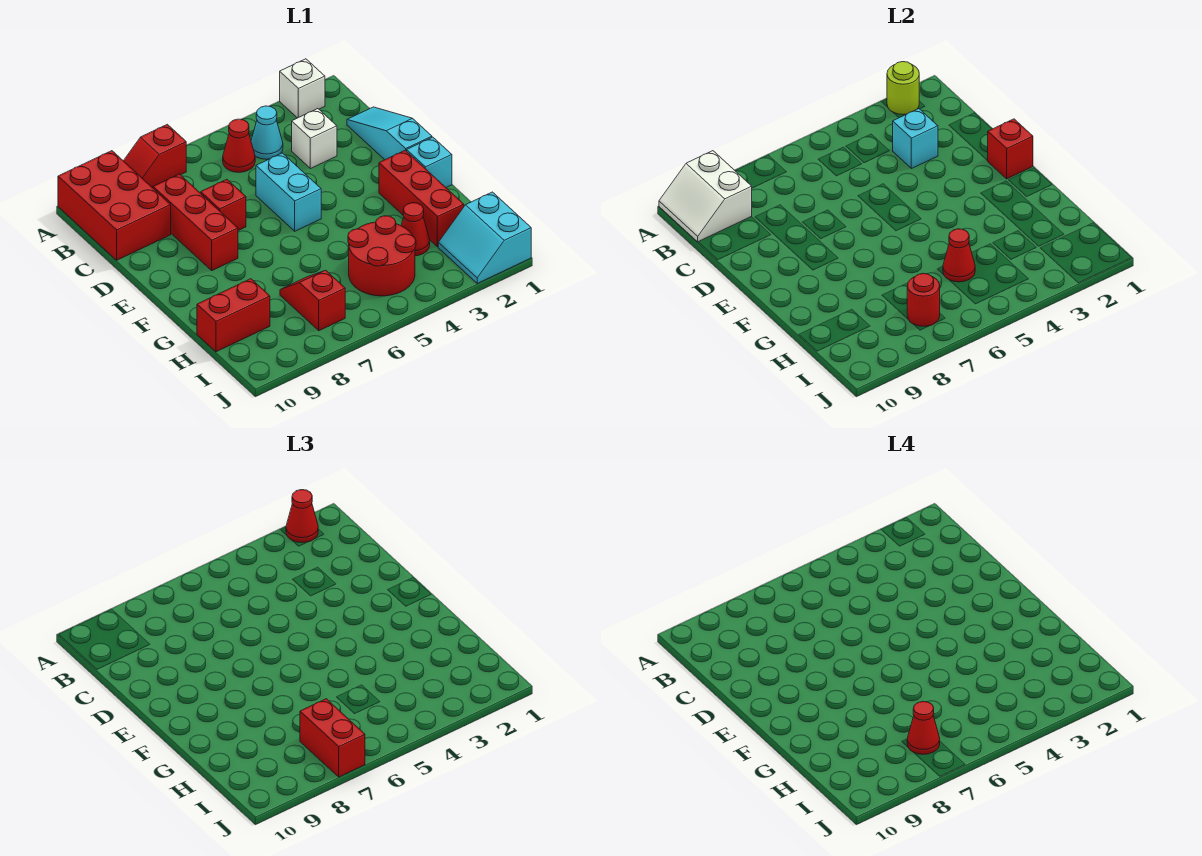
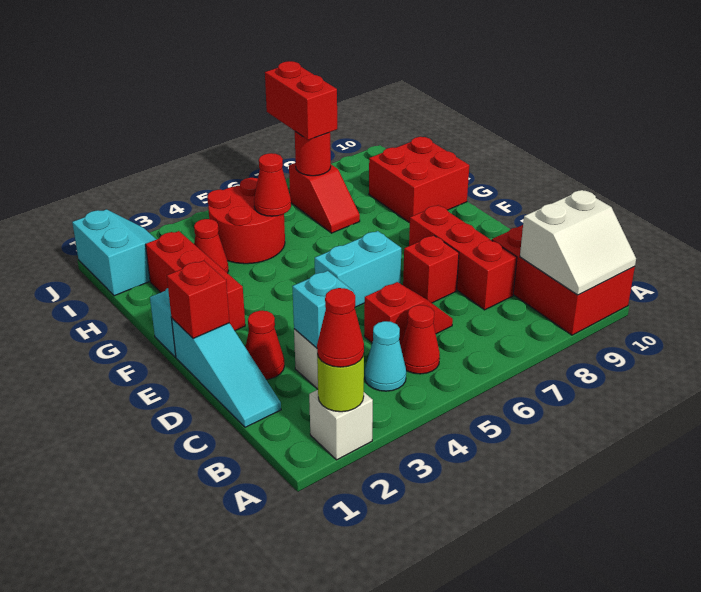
red slope A7:A8 level 1 top 7 -> red slope C5:C6 level 1 top 5
white slope A9:B10 level 2 top 9 -> white slope A9:B10 level 2 top B
cyan brick D5:E5 level 1 -> cyan brick E5:E6 level 1
red brick H9:H10 level 1 -> red brick G9:H10 level 1
red cone I7 level 4 -> red cone D2 level 1

